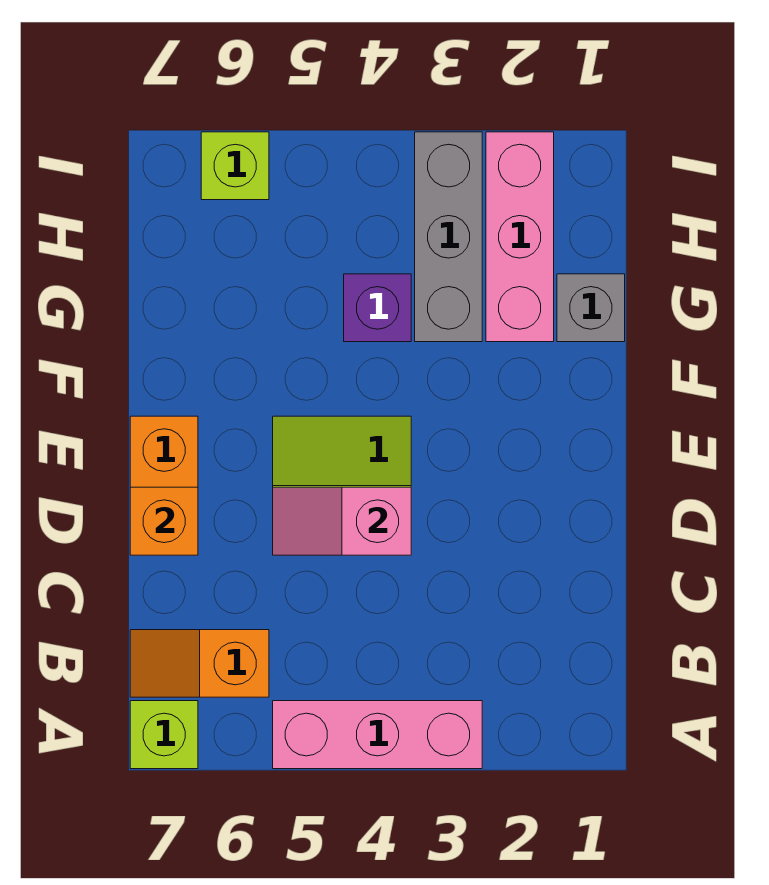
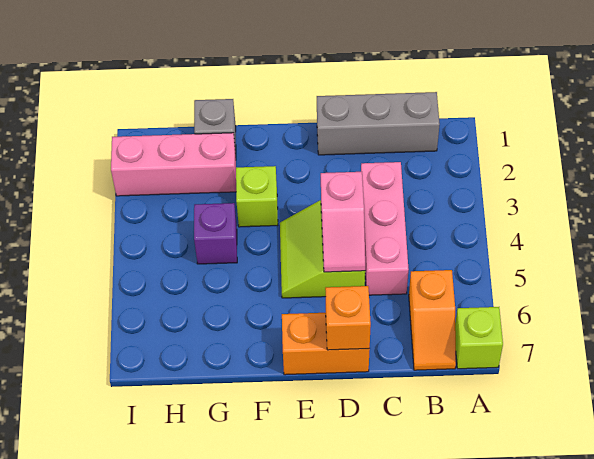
pink brick A3:A5 level 1 -> pink brick C3:C5 level 1
grey brick G3:I3 level 1 -> grey brick B1:D1 level 1
lime brick I6 level 1 -> lime brick F3 level 1

